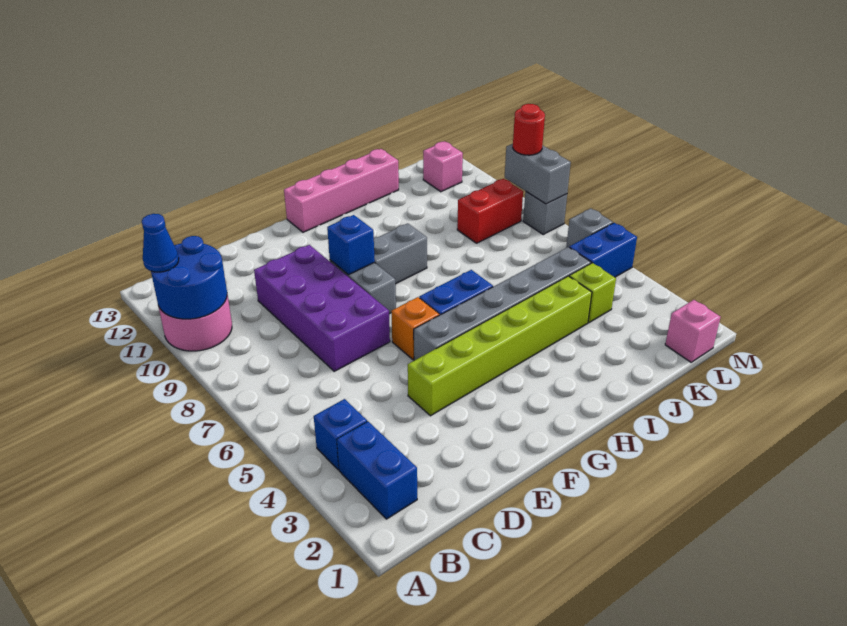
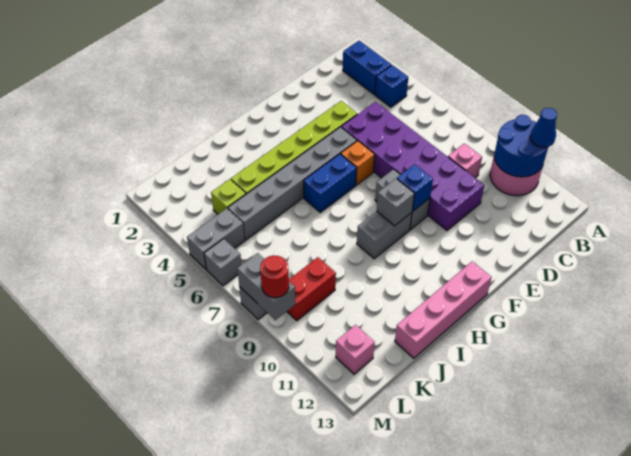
purple brick D7:E10 level 1 -> purple brick D5:E10 level 1
none -> grey brick G9 level 2
pink brick L1 level 1 -> pink brick C9 level 1
blue brick L5:M5 level 1 -> grey brick L5:M5 level 1

